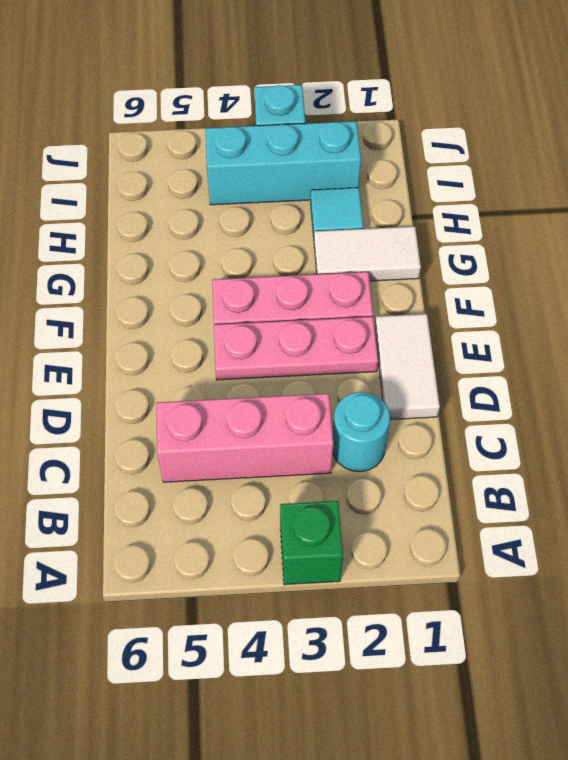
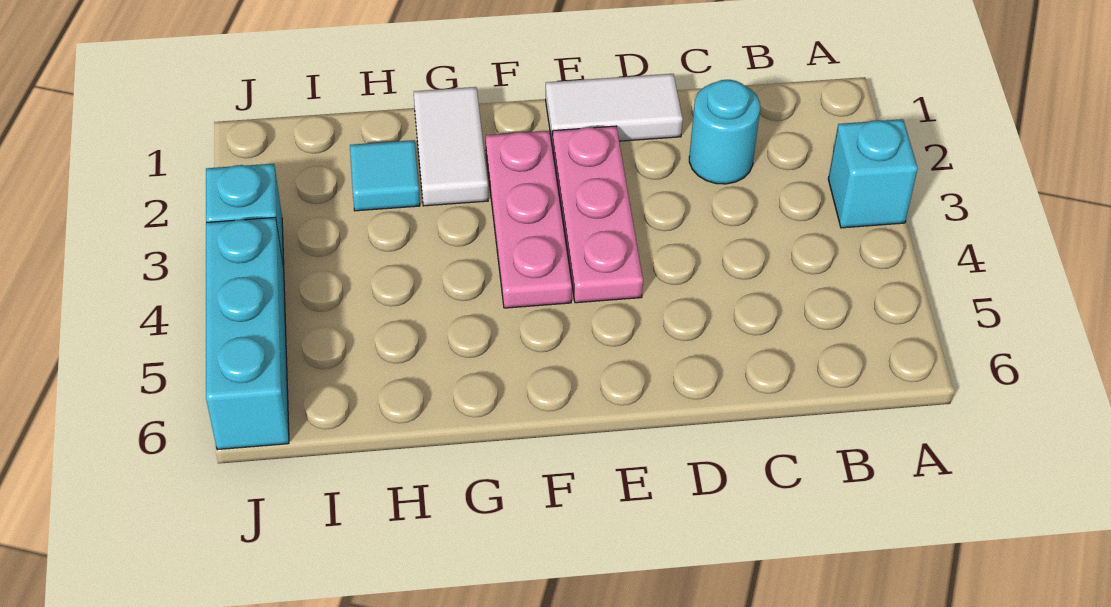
green brick A3 level 1 -> cyan brick A3 level 1
pink brick C3:C5 level 1 -> none
cyan brick I2:I4 level 1 -> cyan brick J4:J6 level 1

